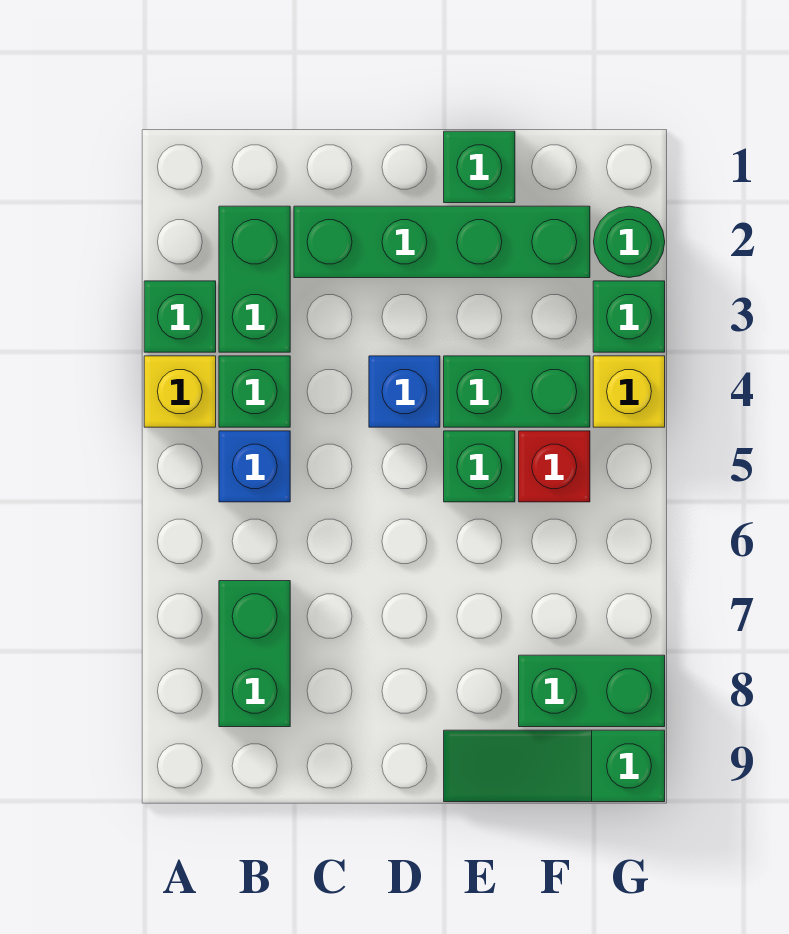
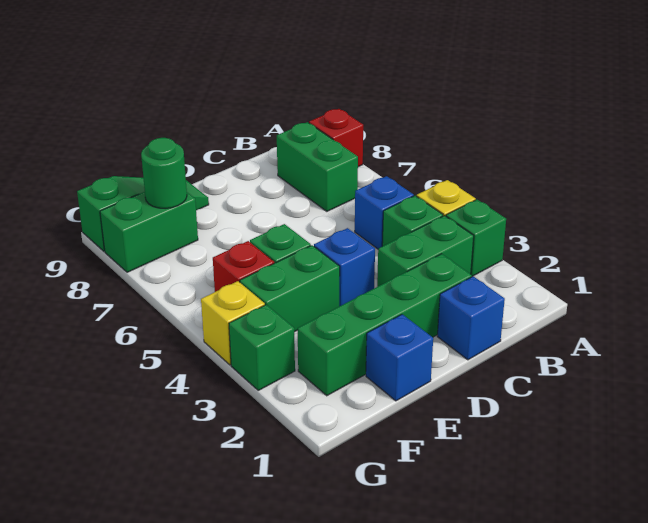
none -> red brick A8 level 1
green brick B2:B3 level 1 -> green brick B3:C3 level 1
none -> blue brick C1 level 1
green brick E1 level 1 -> blue brick E1 level 1
green round brick G2 level 1 -> green round brick F8 level 2

